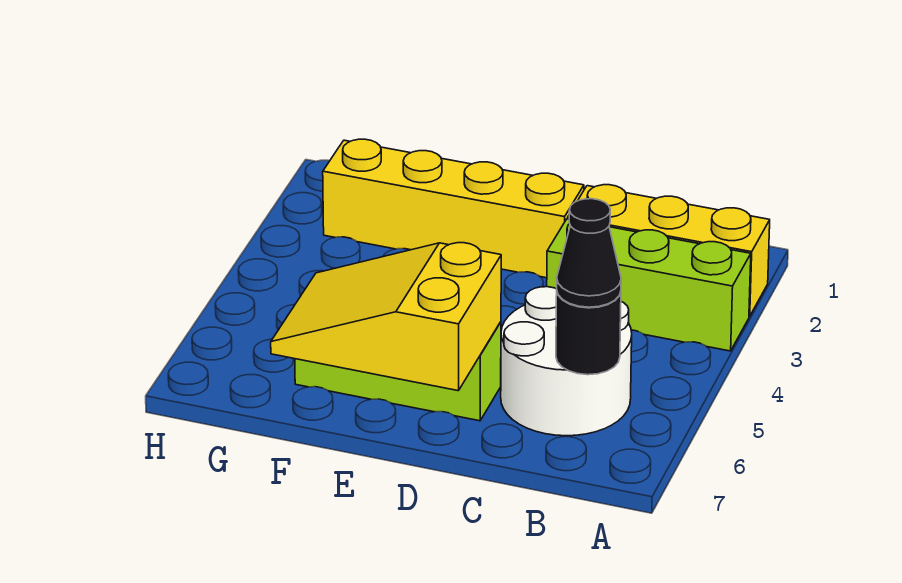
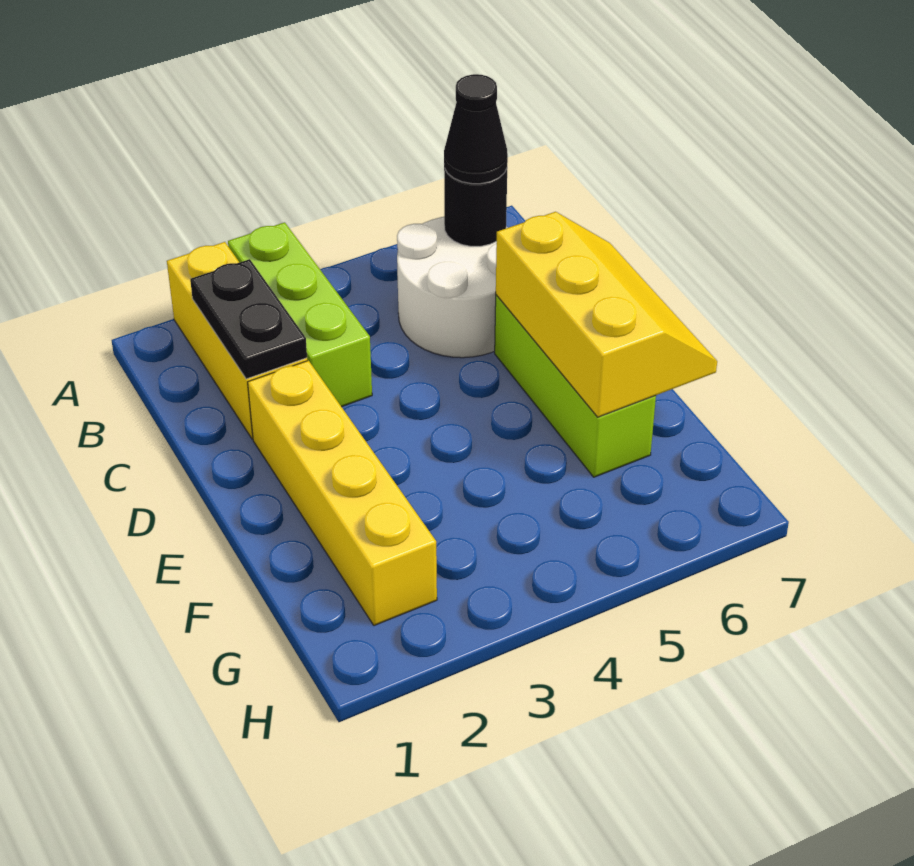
none -> black plate B2:C2 level 2
yellow slope D6:F7 level 2 top D -> yellow slope D6:F7 level 2 top 6

